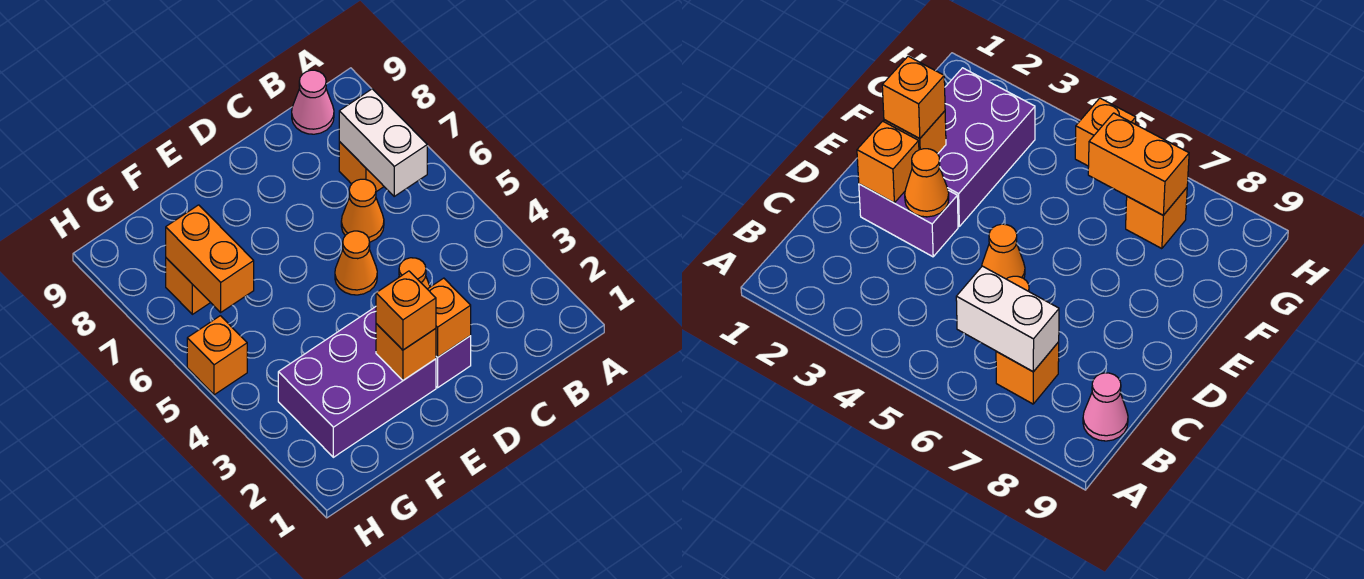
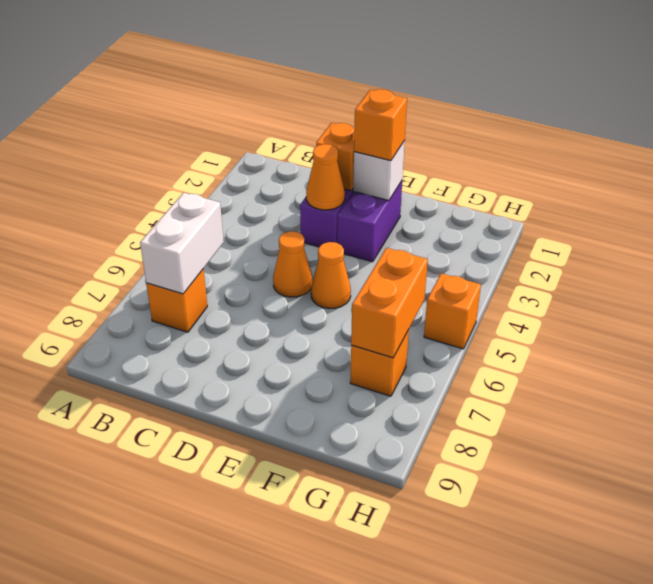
pink cone B9 level 1 -> none
orange cone C6 level 1 -> orange cone E5 level 1
purple brick E2:G3 level 1 -> purple brick E2:E3 level 1
orange brick E2 level 2 -> white brick E2 level 2

